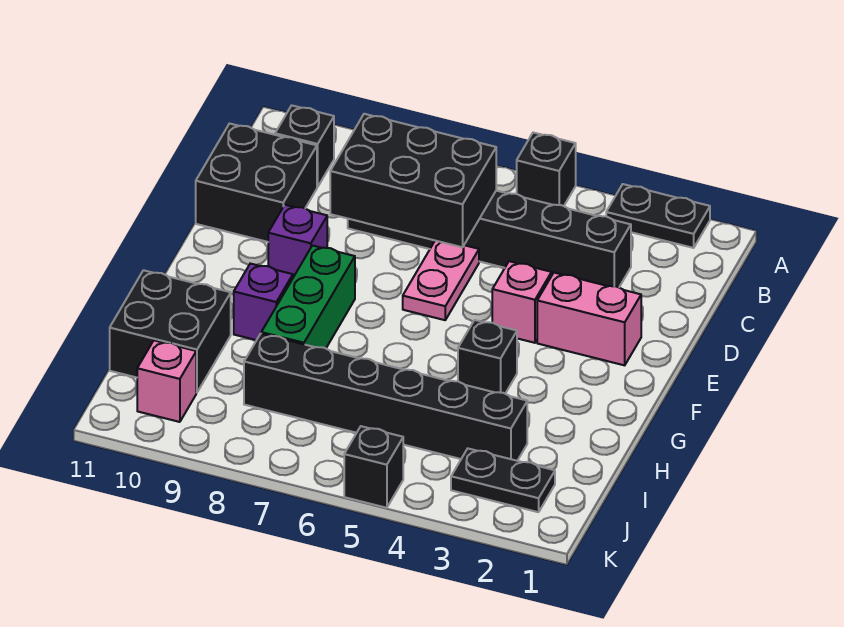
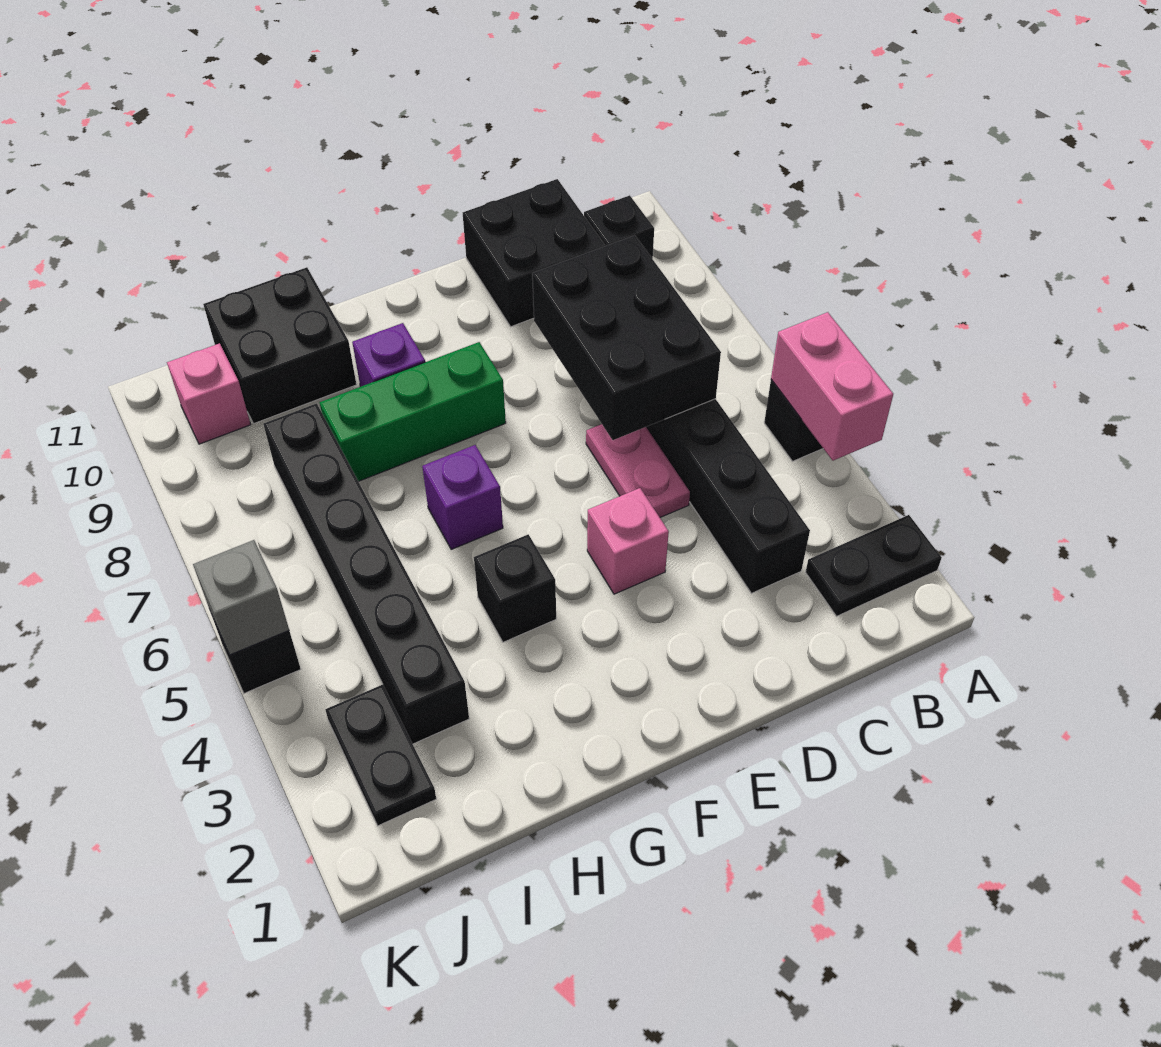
black plate A2:A3 level 1 -> black plate A2:B2 level 1
pink plate D6:E6 level 1 -> pink plate D5:D6 level 1
pink brick E2:E3 level 1 -> pink brick A4:A5 level 2
purple brick E9 level 1 -> purple brick G6 level 1
none -> grey brick K5 level 2

